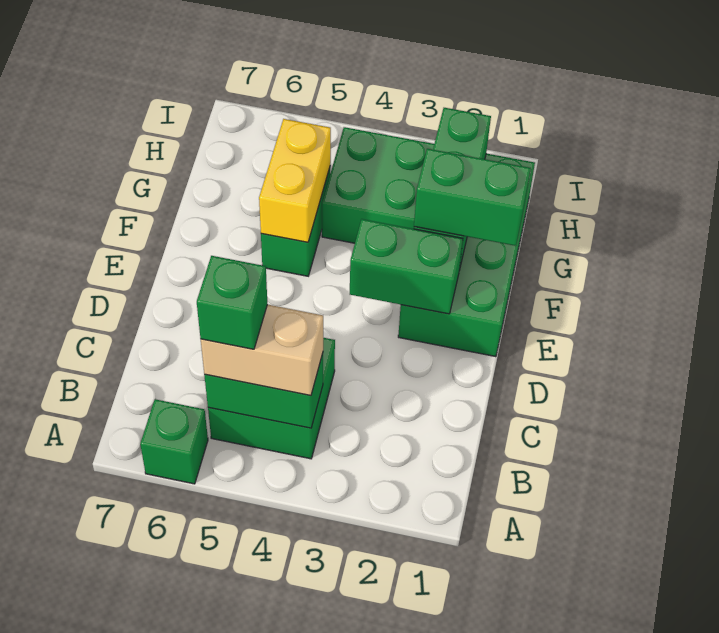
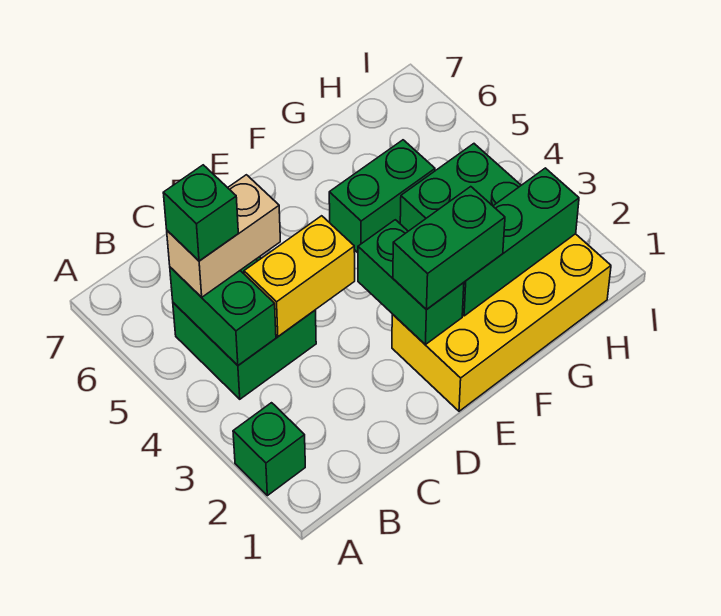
green brick A6 level 1 -> green brick A2 level 1
tan brick B4:B5 level 3 -> tan brick B5:C5 level 3
green brick E1:H2 level 1 -> yellow brick E1:H2 level 1
green brick F1:F2 level 3 -> green brick E2:F2 level 3
yellow brick F5:G5 level 2 -> yellow brick C4:D4 level 2

